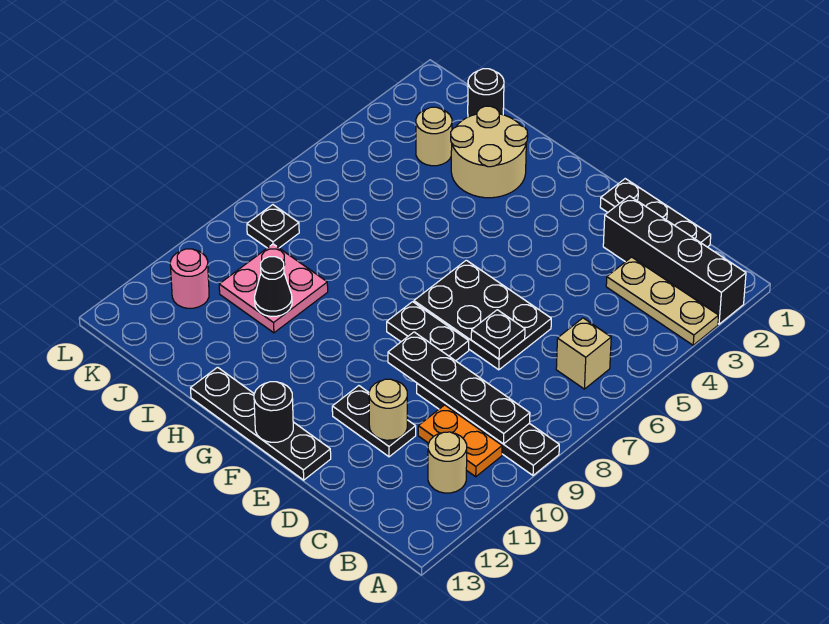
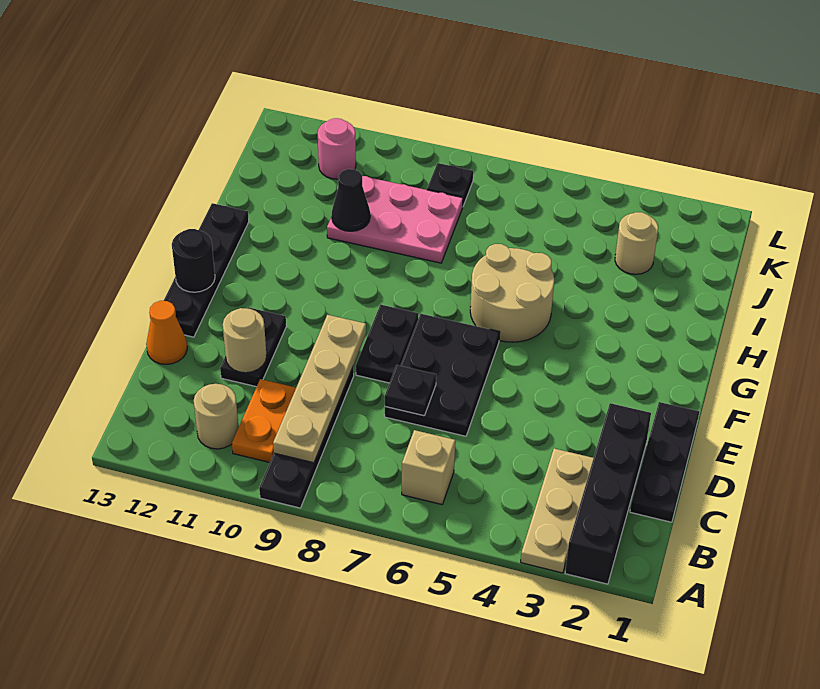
black plate B9:E9 level 2 -> tan plate B9:E9 level 2
none -> orange cone D13 level 1
tan round brick H2:I3 level 1 -> tan round brick G5:H6 level 1
pink plate I9:J10 level 1 -> pink plate I8:J10 level 1
black round brick J1 level 1 -> none

